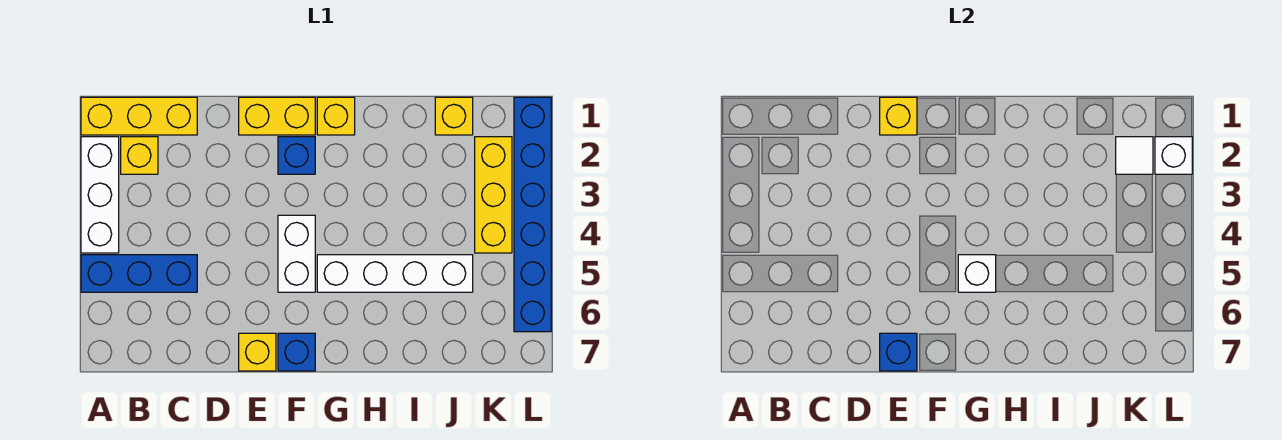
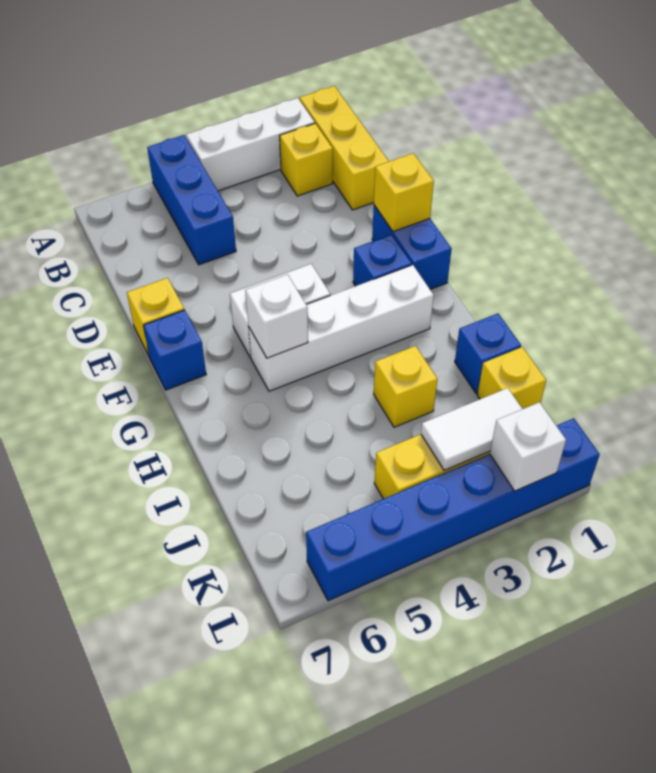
yellow brick E1:F1 level 1 -> blue brick E1:F1 level 1
blue brick E7 level 2 -> blue brick I1 level 1
yellow brick G1 level 1 -> yellow brick I3 level 1
white brick G5:J5 level 1 -> white brick G2:G5 level 1
white tile K2 level 2 -> white tile K2:K3 level 2

